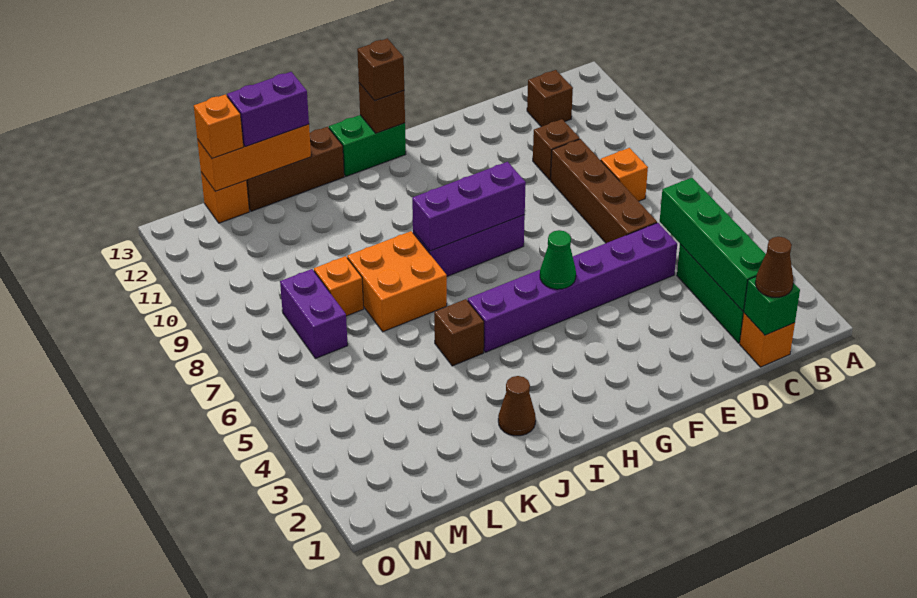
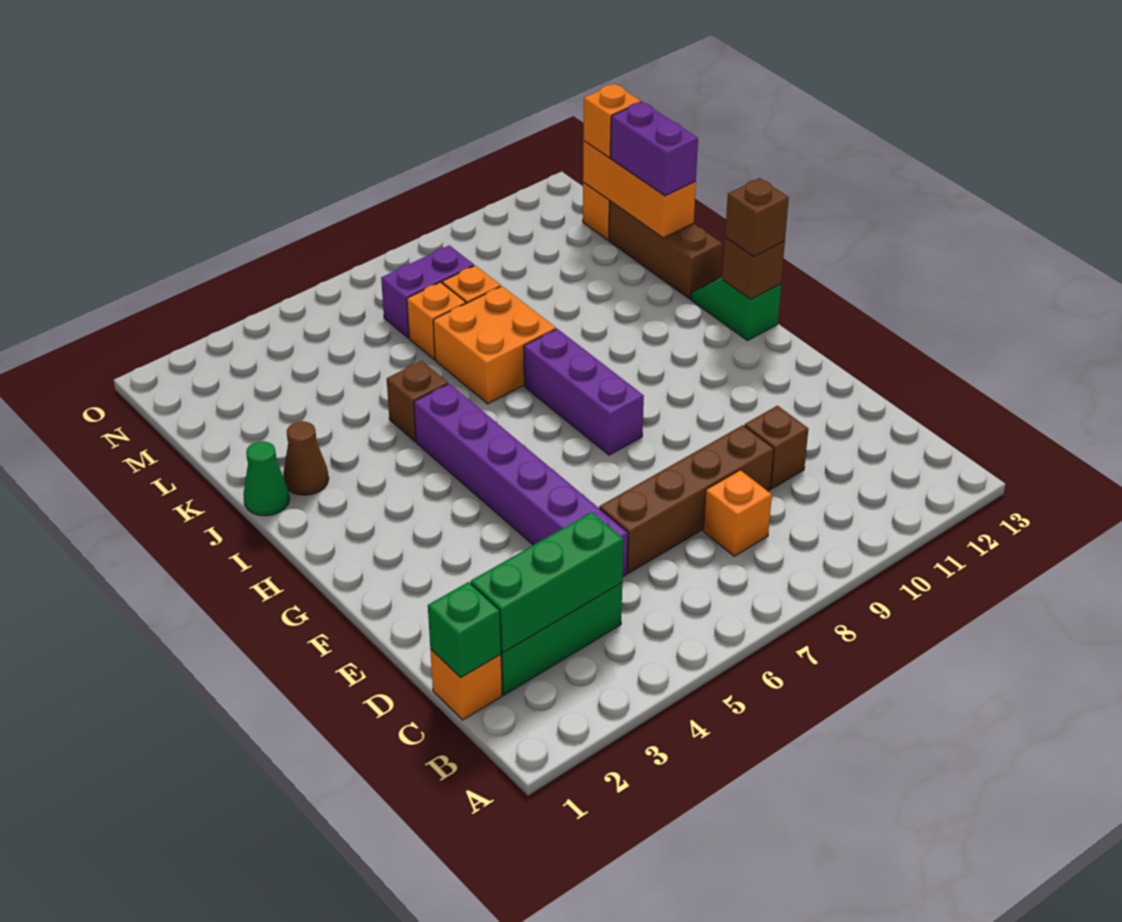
brown cone C1 level 3 -> none
green brick C2:C5 level 2 -> green brick C2:C4 level 2
brown brick C12 level 1 -> none
green cone G5 level 2 -> green cone J1 level 1
purple brick G8:I8 level 2 -> none
green brick H13:I13 level 1 -> green slope H13:I13 level 1 top H
none -> orange brick L7 level 1

